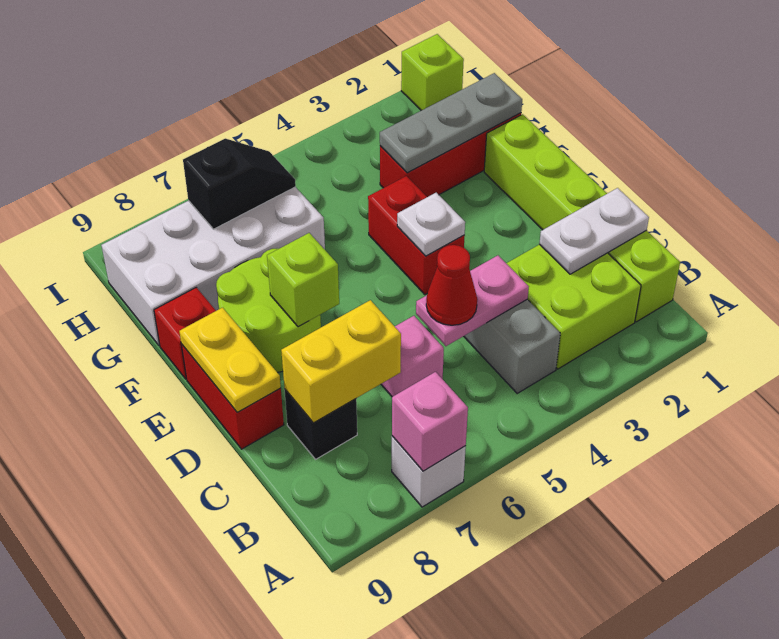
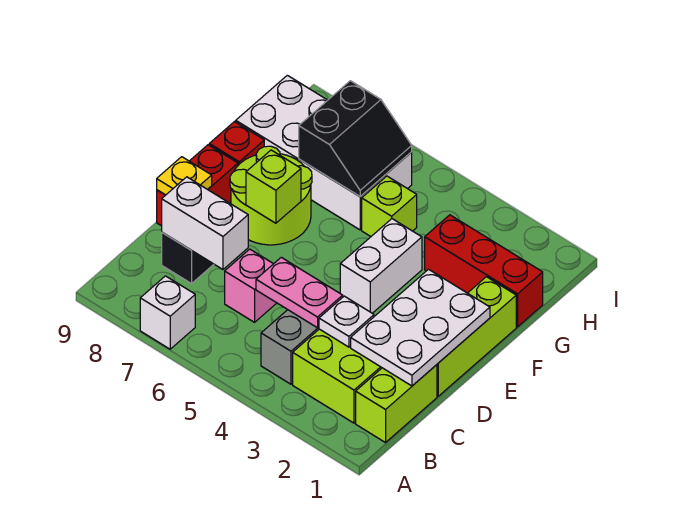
pink brick A7 level 2 -> none
white plate C1:C2 level 2 -> white plate C1:E2 level 2
red cone C5 level 3 -> none
yellow brick C7:C8 level 2 -> white brick C7:C8 level 2
yellow plate D9:E9 level 2 -> yellow plate D9 level 2
red brick E4:F4 level 1 -> white brick E4:F4 level 1
white plate E4 level 2 -> white plate C3 level 2
grey plate G1:G3 level 2 -> none
black slope H6:H7 level 2 top 7 -> black slope G6:H7 level 2 top 7
lime brick I1 level 1 -> lime brick G5 level 1

